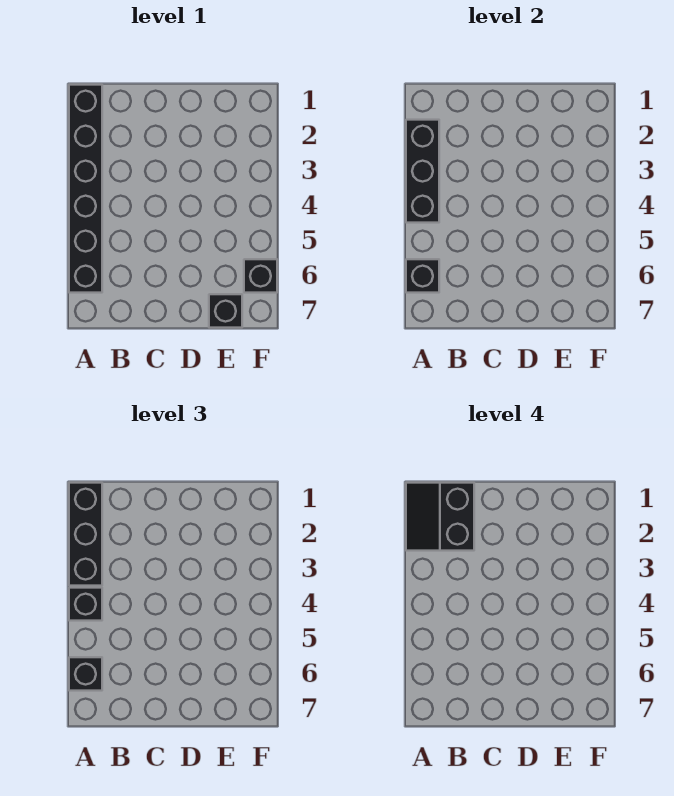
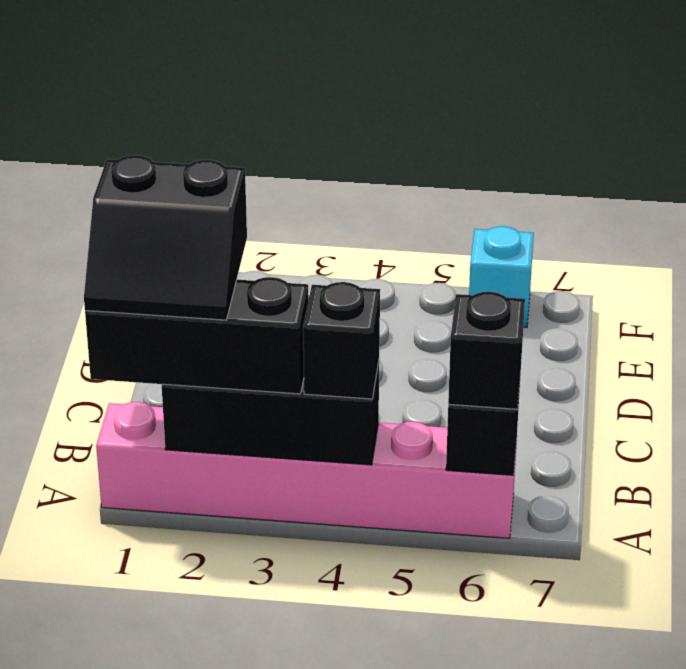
black brick A1:A6 level 1 -> pink brick A1:A6 level 1
black brick E7 level 1 -> none
black brick F6 level 1 -> cyan brick F6 level 1

